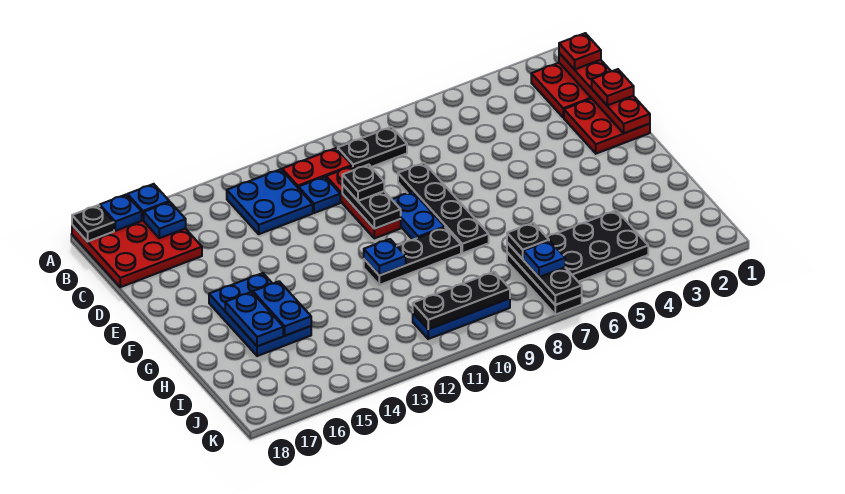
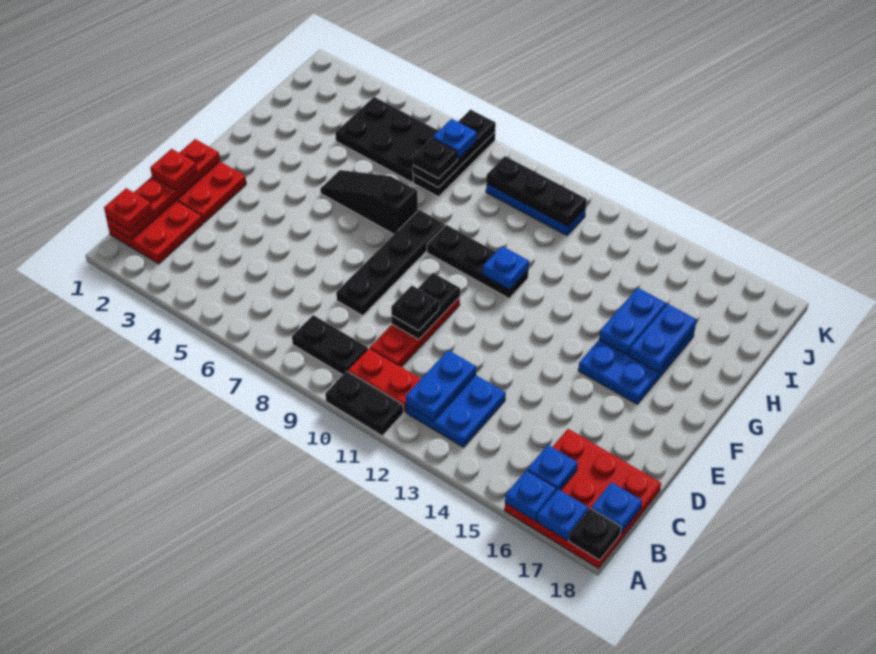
none -> black plate A10:A11 level 1
blue plate C11 level 1 -> blue plate B18 level 2
blue plate E9:F9 level 1 -> blue plate B12:C12 level 2
none -> black slope G5:G7 level 1 top 7

